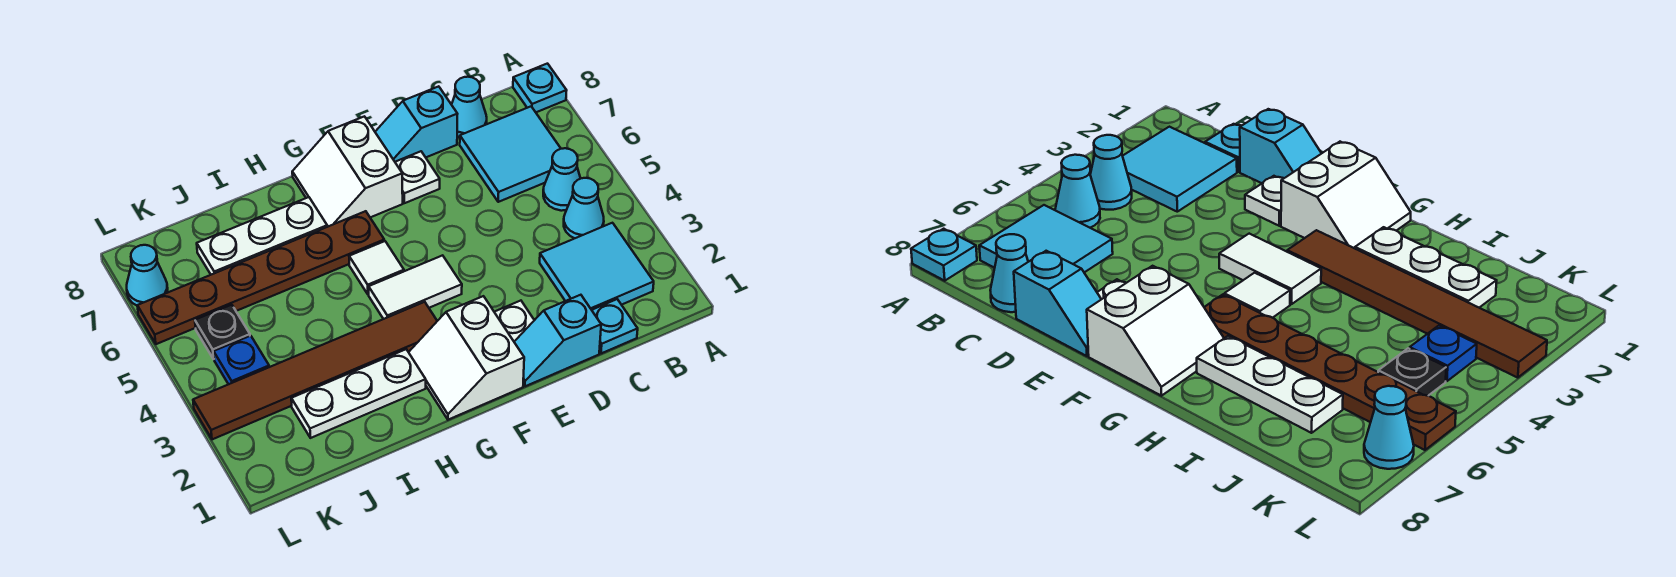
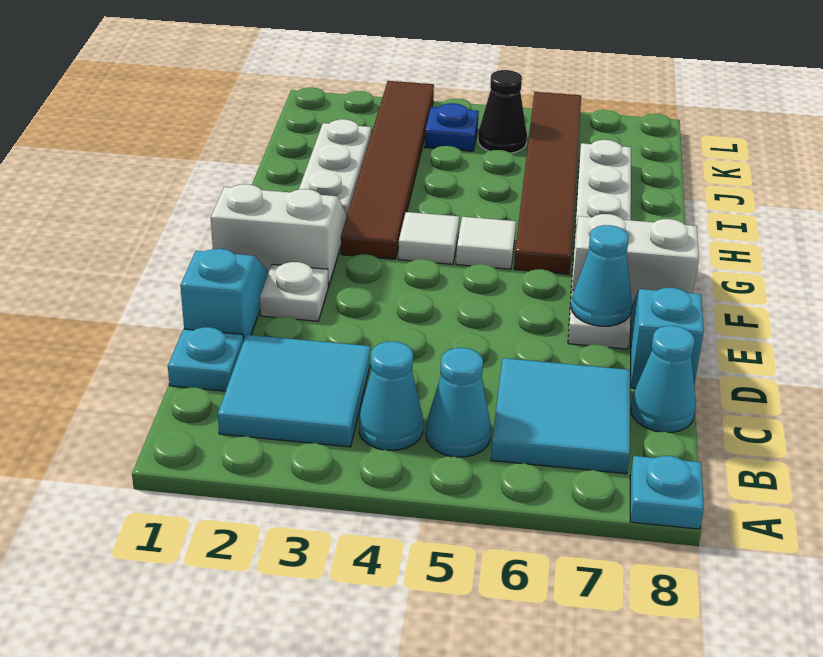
white tile F4:G4 level 1 -> white tile G4 level 1
brown plate G6:L6 level 1 -> brown tile G6:L6 level 1
black plate K5 level 1 -> black cone K5 level 1
cyan cone L7 level 1 -> cyan cone E7 level 2

